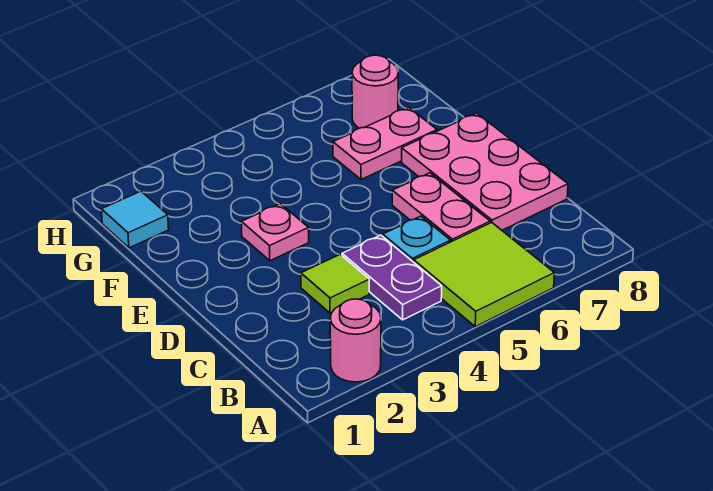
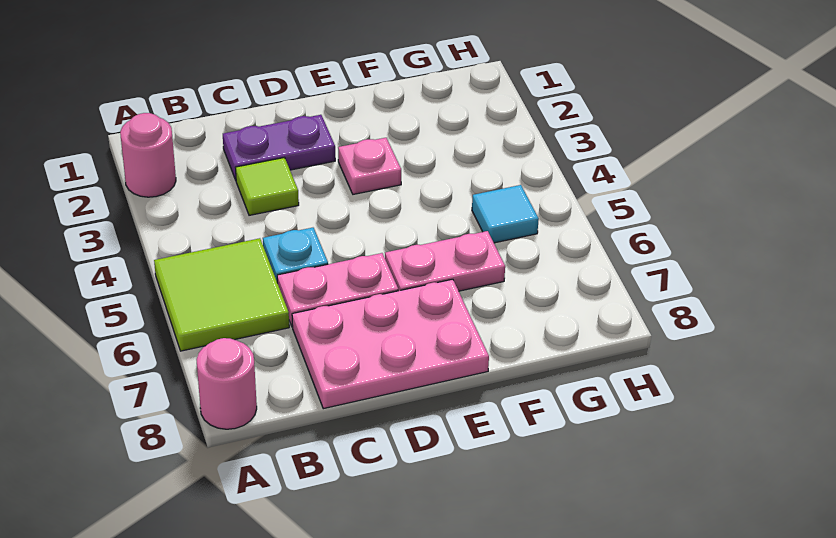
purple plate B4:C4 level 1 -> purple plate C2:D2 level 1
pink plate F6:F7 level 1 -> pink plate E6:F6 level 1
cyan tile G1 level 1 -> cyan tile G5 level 1
pink round brick G7 level 1 -> pink round brick A8 level 1

